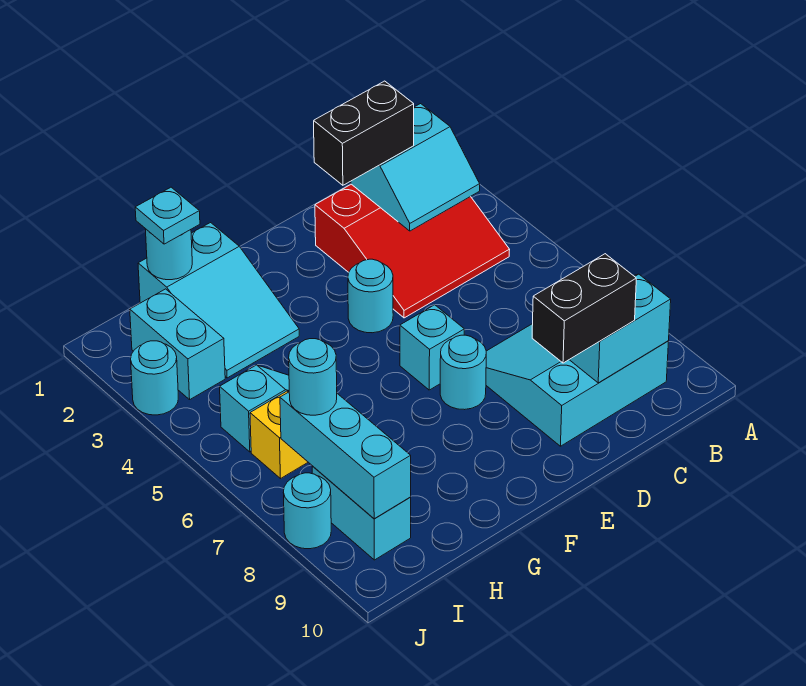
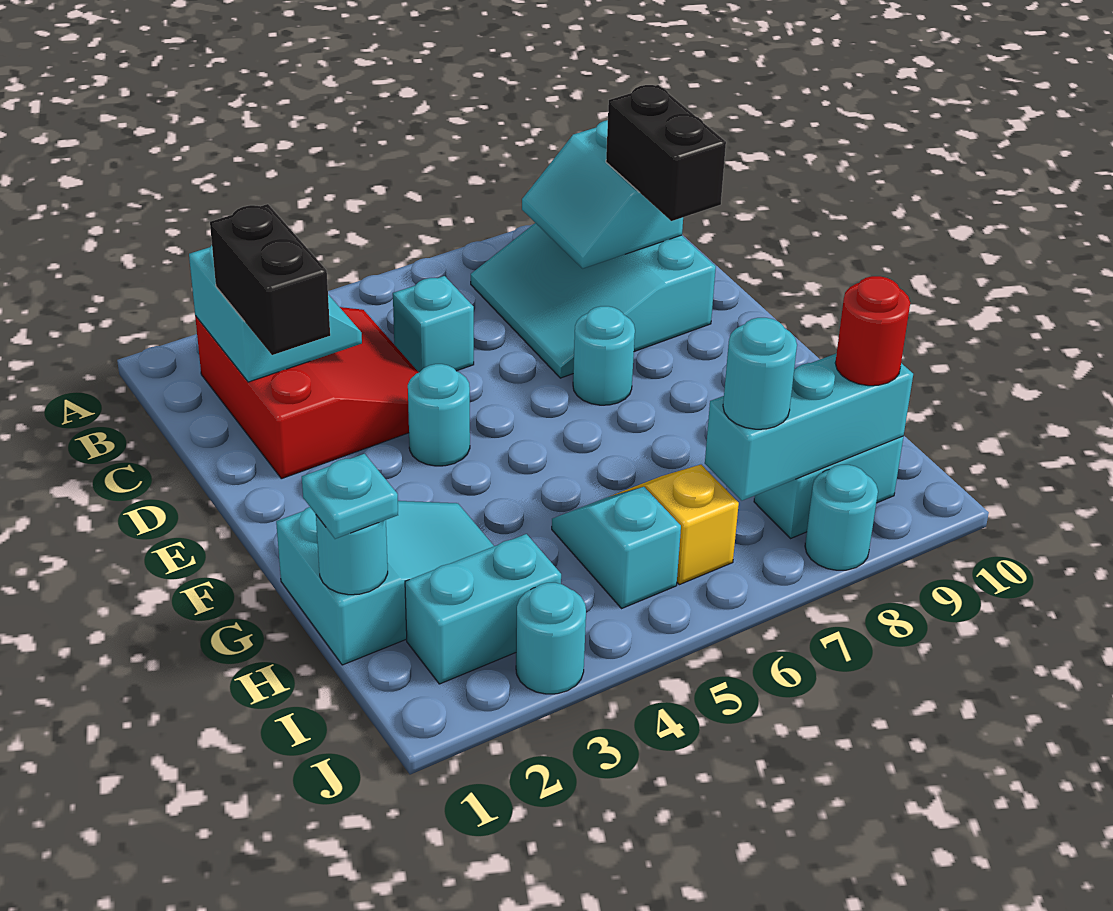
cyan brick E6 level 1 -> cyan brick C5 level 1
none -> red round brick I9 level 3

